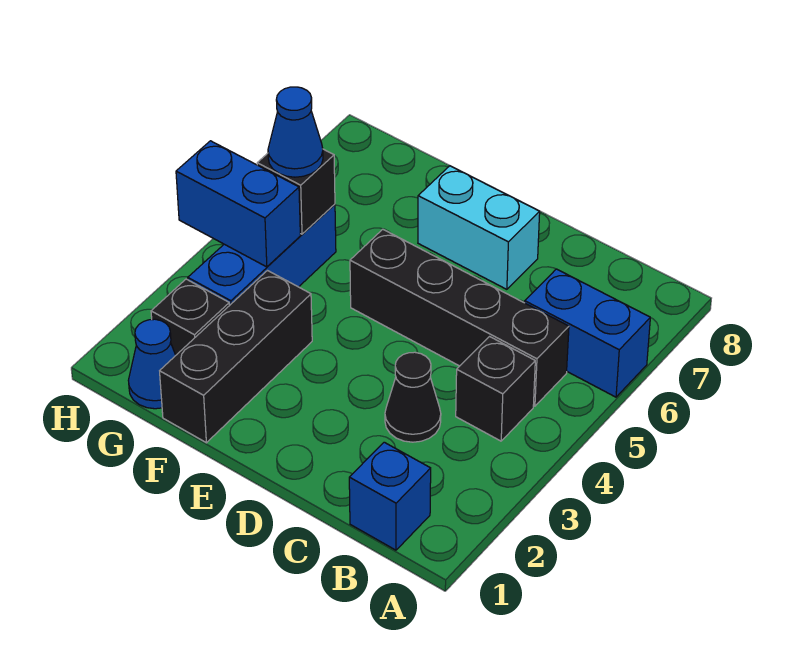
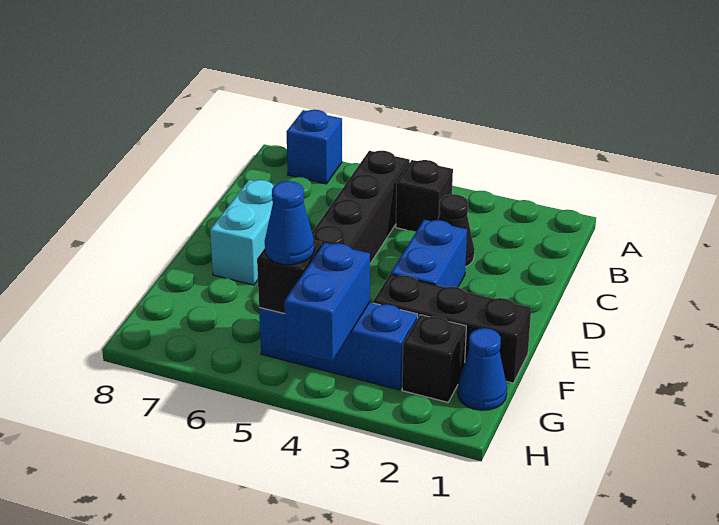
blue brick A6:B6 level 1 -> blue brick D3:E3 level 1
blue brick B1 level 1 -> blue brick A7 level 1

